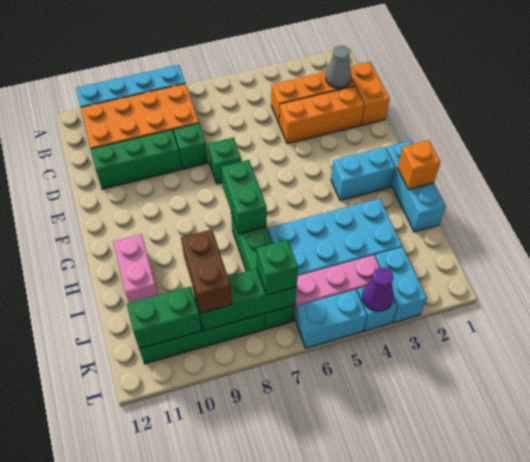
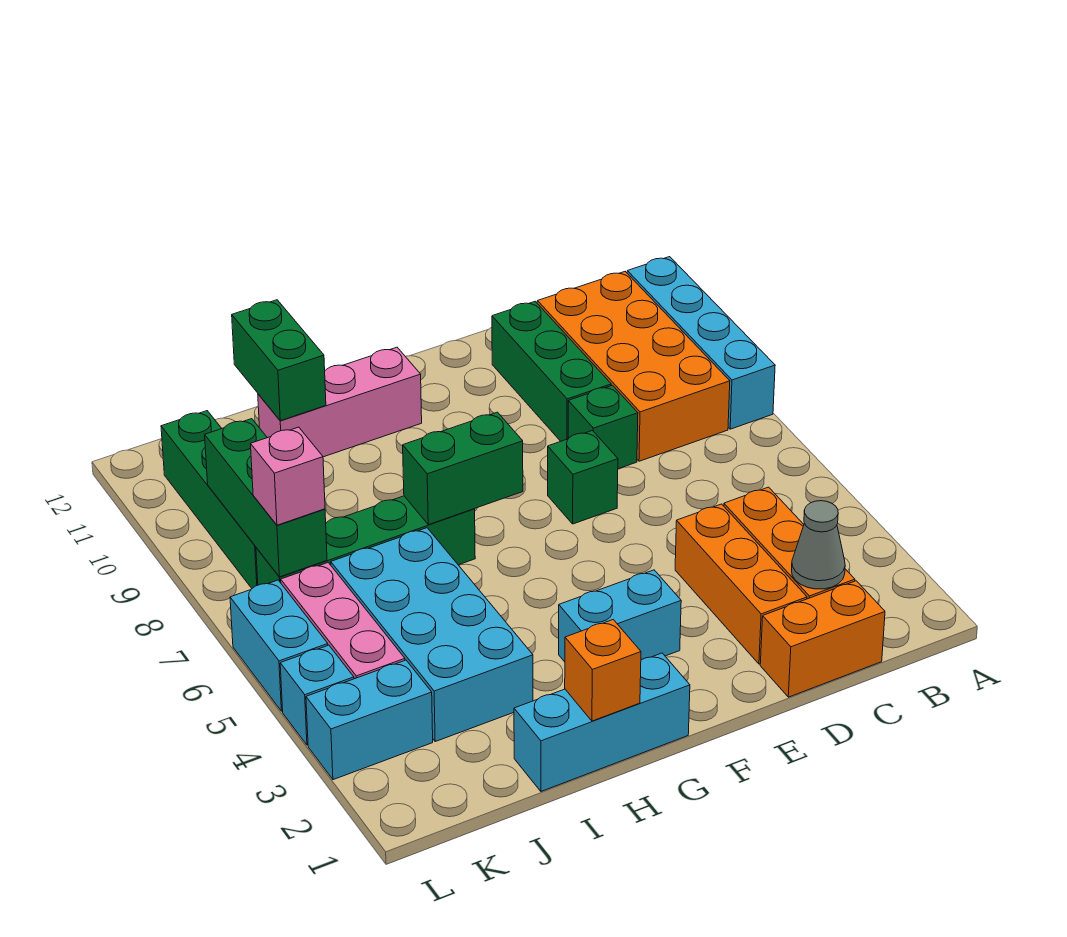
cyan brick G2:G3 level 1 -> cyan brick F3:G3 level 1
pink brick H11:I11 level 1 -> pink brick G11:I11 level 1
brown brick J9:K9 level 3 -> none
green brick K7 level 3 -> pink brick K7 level 3
green brick K10:K11 level 2 -> green brick I11:I12 level 2
purple cone L4 level 2 -> none

